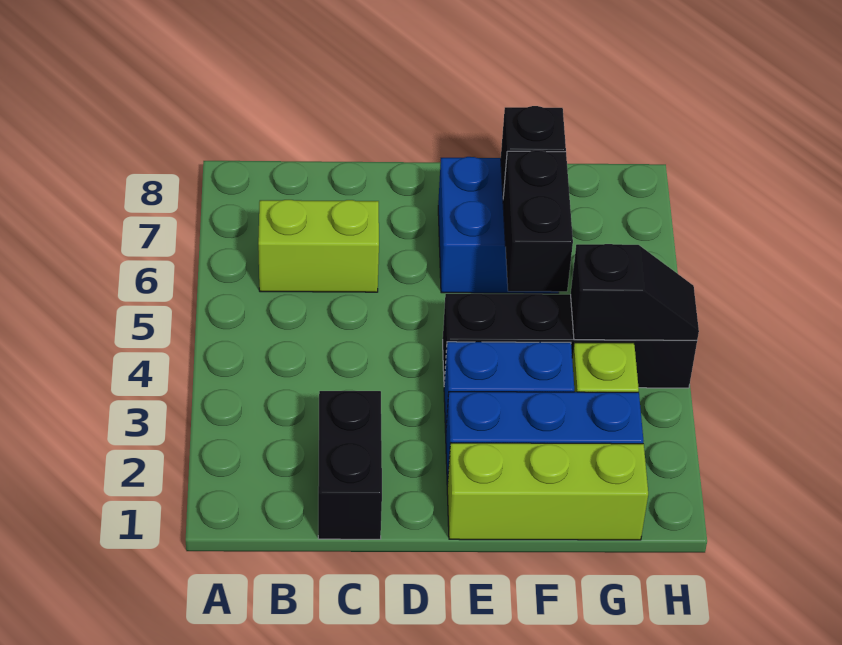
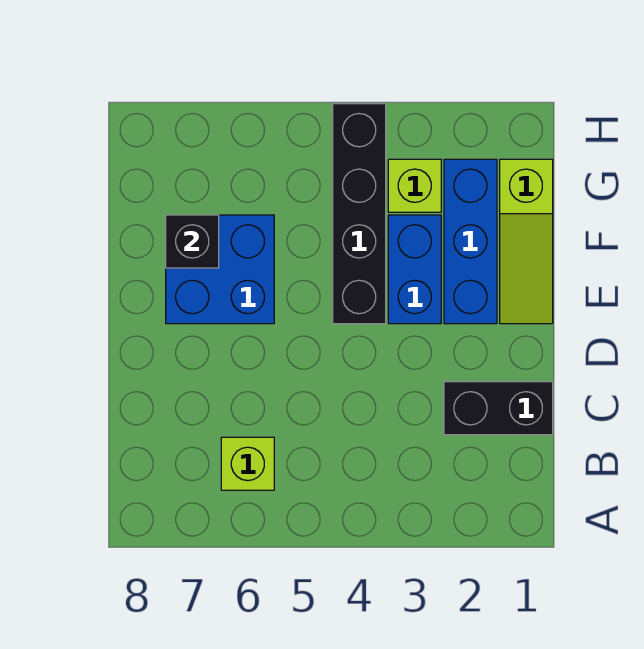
lime brick B6:C6 level 1 -> lime brick B6 level 1
lime brick E1:G1 level 1 -> lime slope E1:G1 level 1 top G
black brick F5:F6 level 2 -> none
black slope G4:H4 level 2 top G -> none

